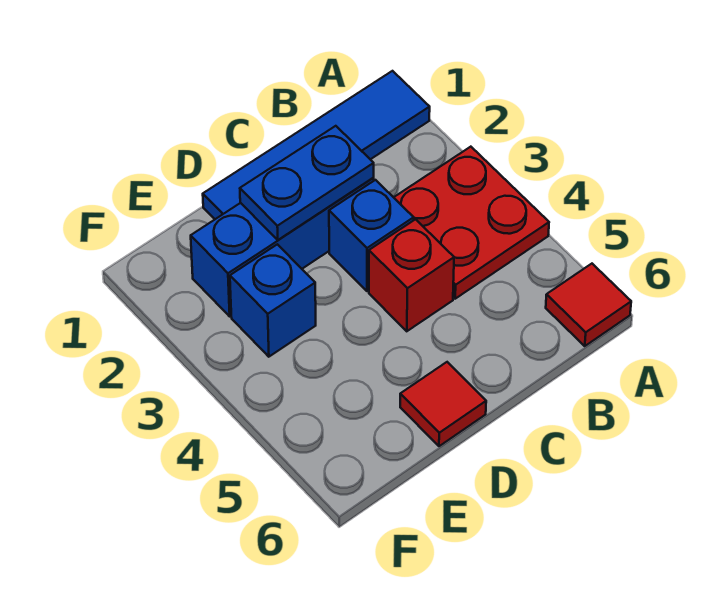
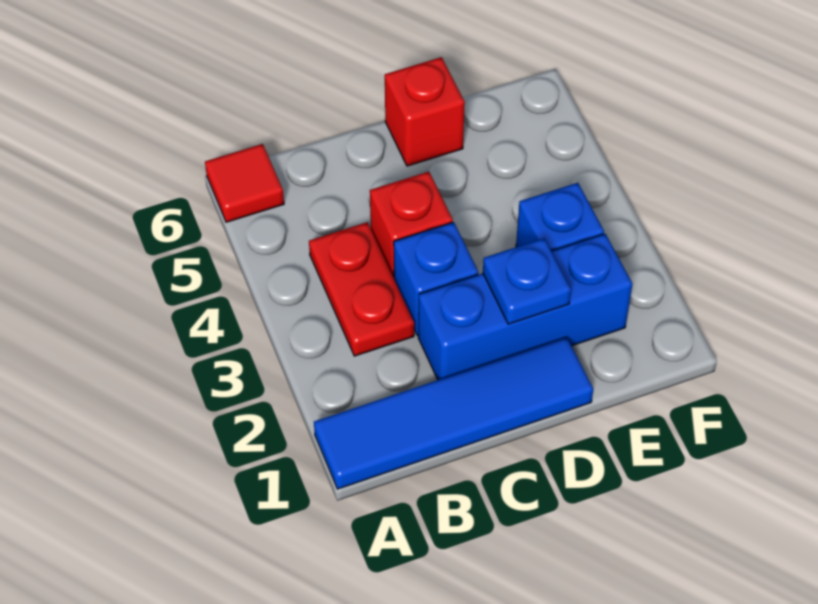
red plate A3:B4 level 1 -> red plate B3:B4 level 1
blue plate C2:D2 level 2 -> blue plate D2 level 2
red tile D6 level 1 -> red brick D6 level 1

